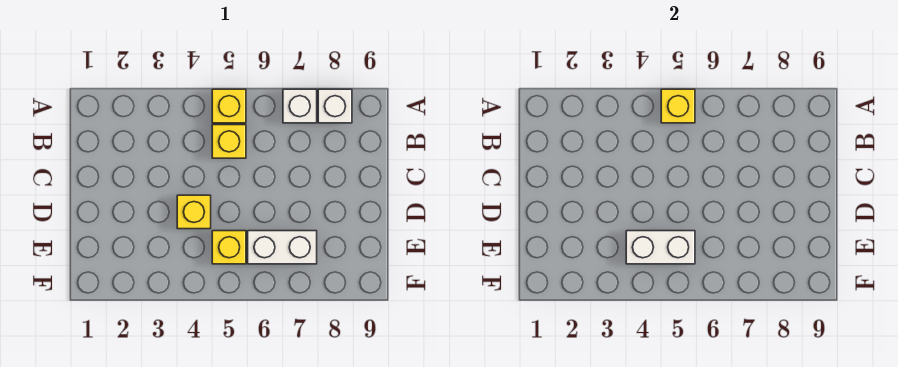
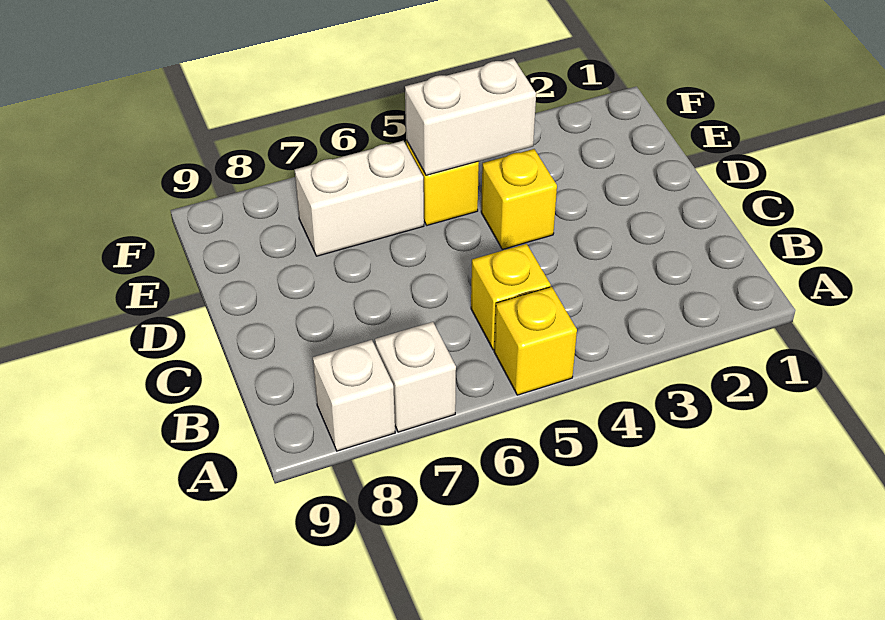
yellow brick A5 level 2 -> none

